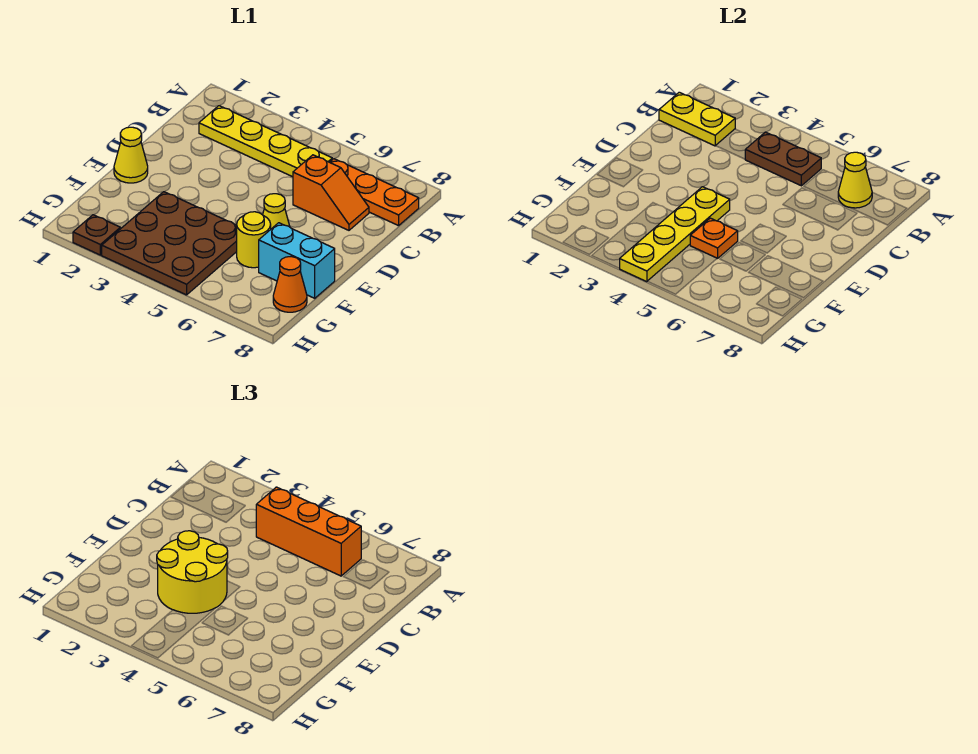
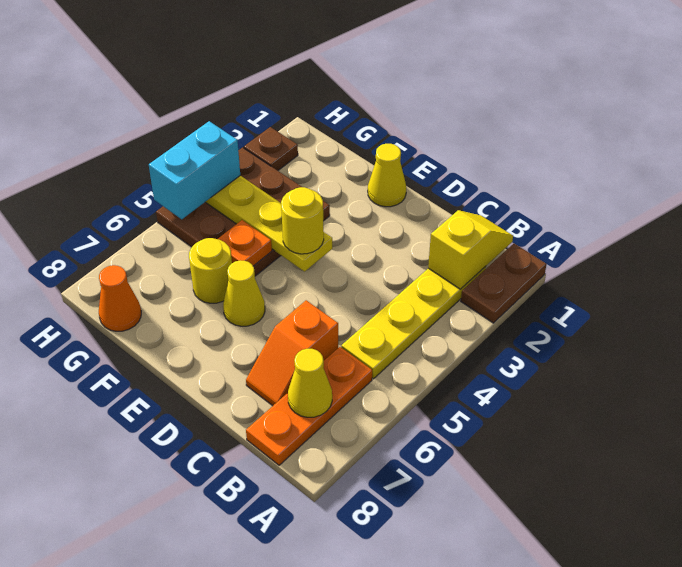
yellow plate B1:B2 level 2 -> yellow slope B1:B2 level 2 top 2
brown plate B4:B5 level 2 -> brown plate A1:A2 level 1
orange brick B4:B6 level 3 -> none
yellow round brick E3:F4 level 3 -> yellow round brick E4 level 3
cyan brick F7:F8 level 1 -> cyan brick H4:H5 level 3

